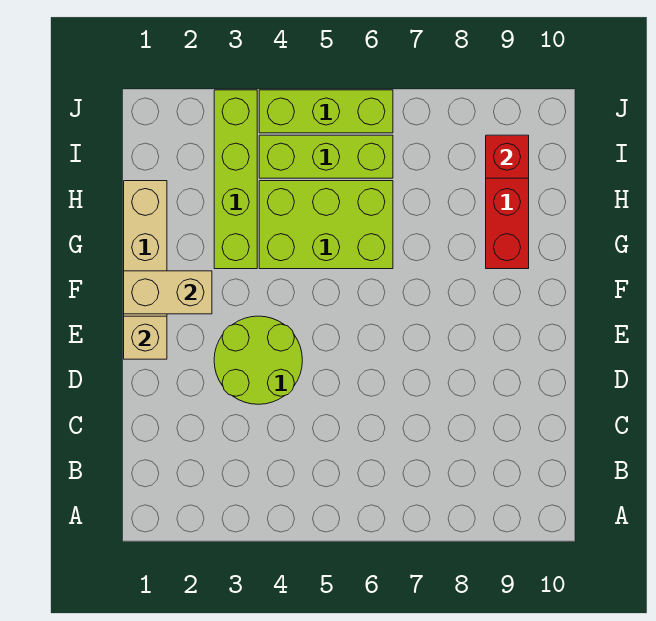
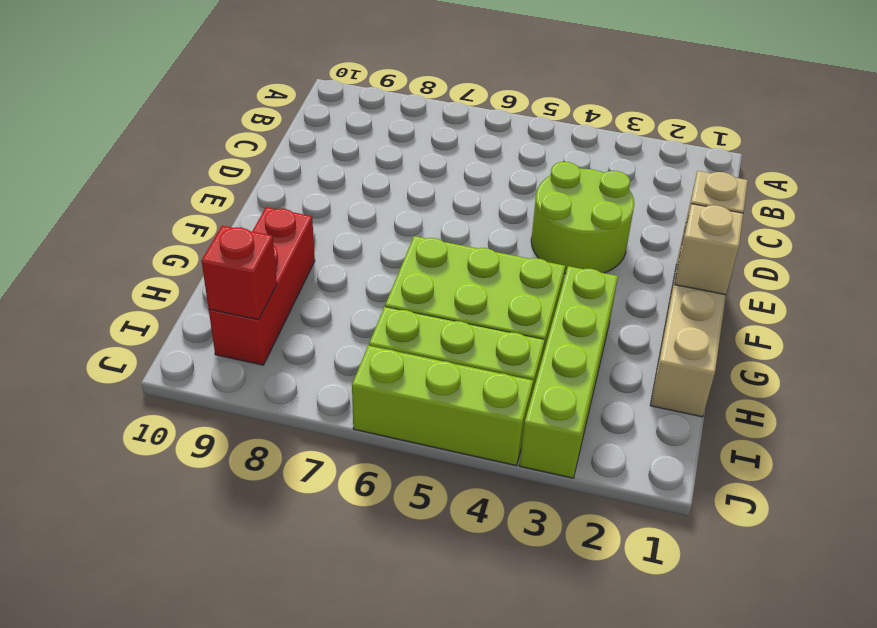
tan brick F1:F2 level 2 -> tan brick F1 level 2

